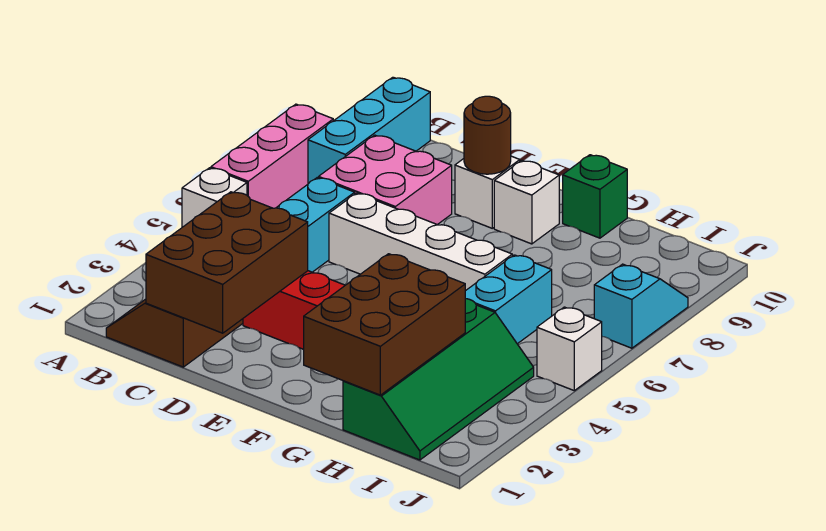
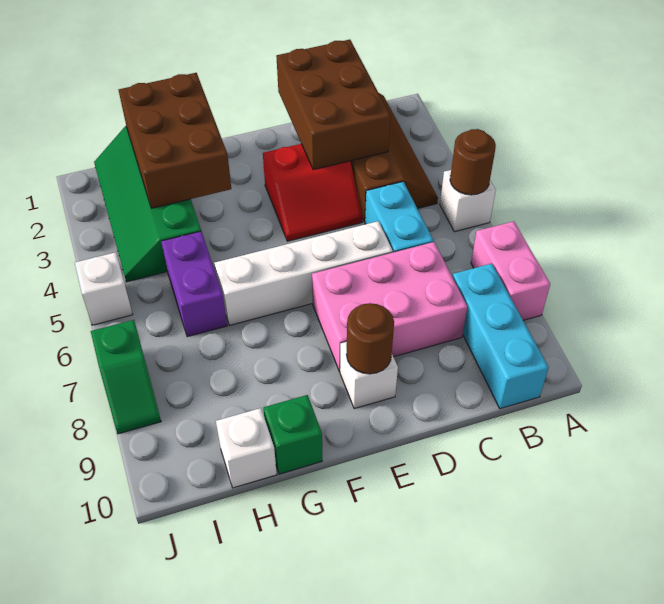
none -> brown round brick A5 level 2
pink brick A6:A8 level 1 -> pink brick A7:A8 level 1
pink brick C7:D8 level 1 -> pink brick C7:E8 level 1
white brick F9 level 1 -> white brick H10 level 1
cyan brick H5:H6 level 1 -> purple brick H5:H6 level 1
cyan slope J7:J8 level 1 top 7 -> green slope J7:J8 level 1 top 7

